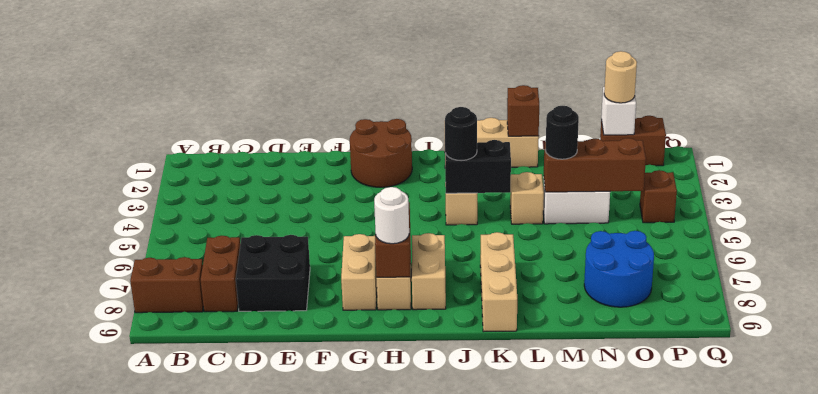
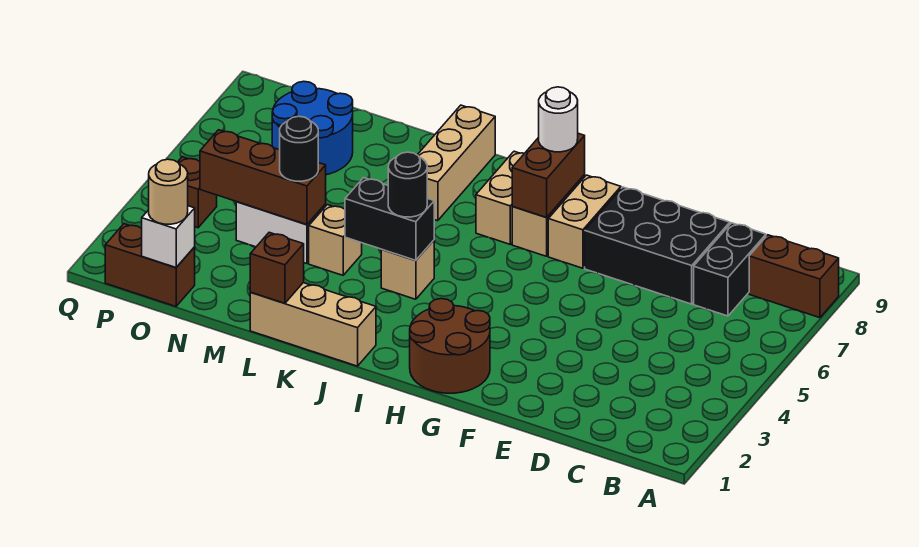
brown brick C7:C8 level 1 -> black brick C7:C8 level 1
black brick D7:E8 level 1 -> black brick D7:F8 level 1

